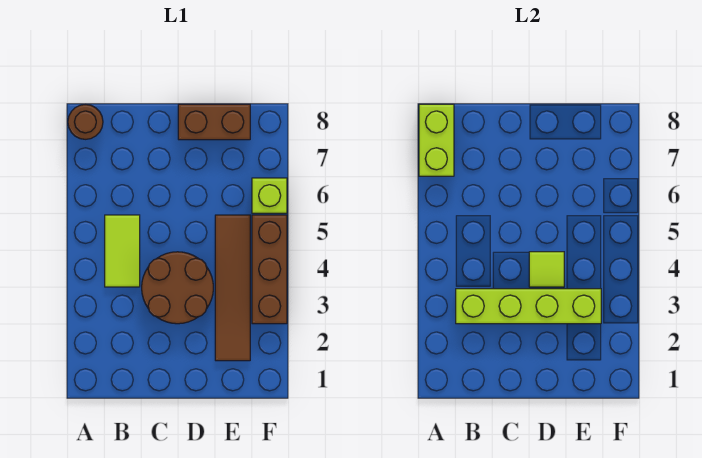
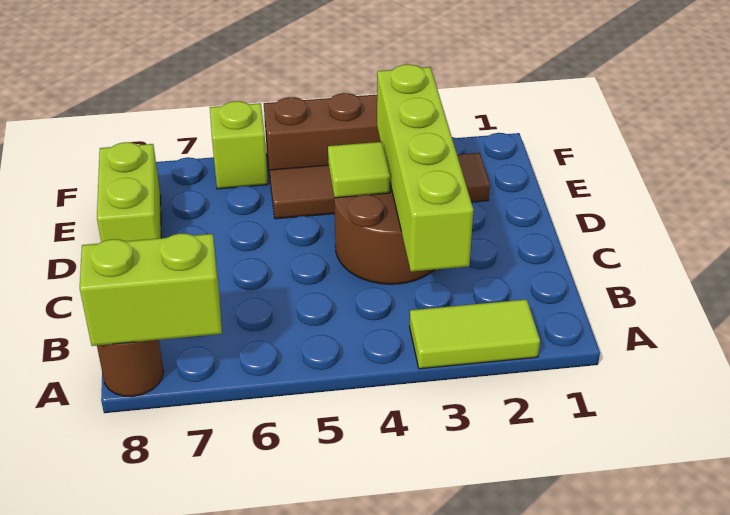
lime tile B4:B5 level 1 -> lime tile A2:A3 level 1
brown brick D8:E8 level 1 -> lime brick D8:E8 level 1

